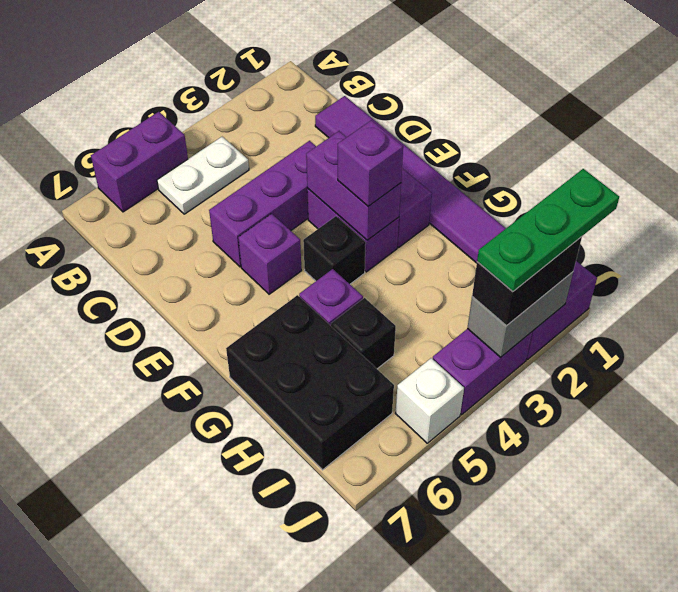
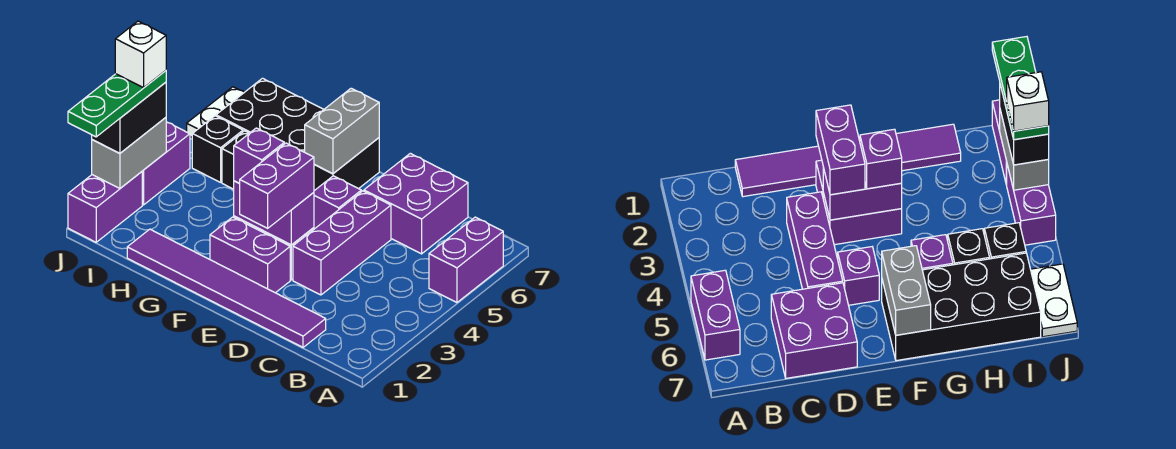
white plate B4:B5 level 1 -> white plate J6:J7 level 1
none -> purple brick C6:D7 level 1
none -> purple brick E2:E3 level 3
black brick F4 level 1 -> black brick I5 level 1
none -> grey brick F6:F7 level 2
black brick G6:I7 level 1 -> black brick F6:I7 level 1
white brick J5 level 1 -> white brick J3 level 5

